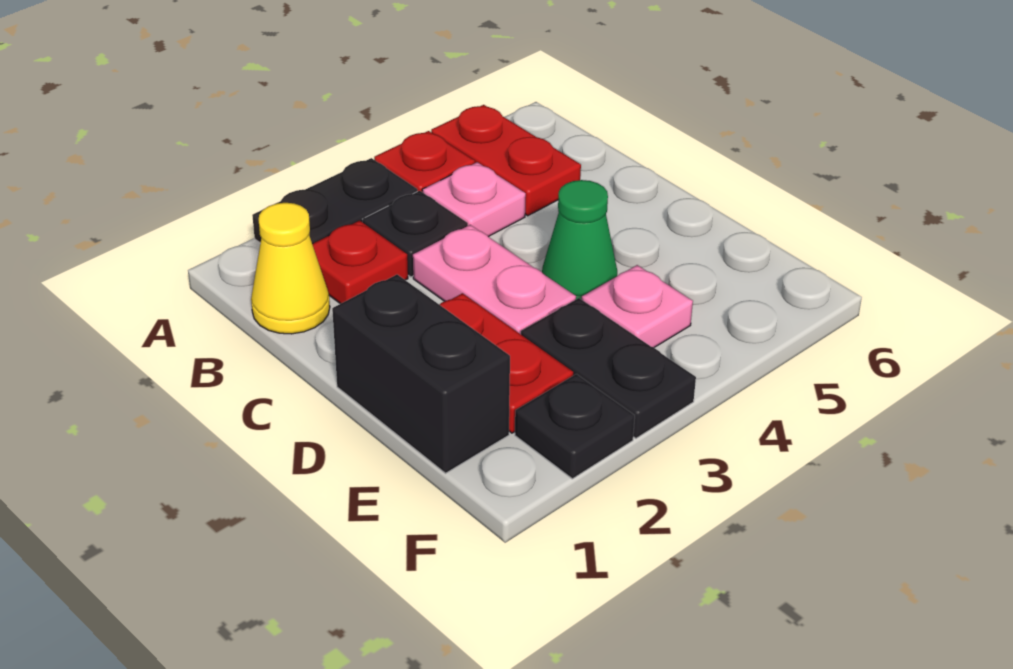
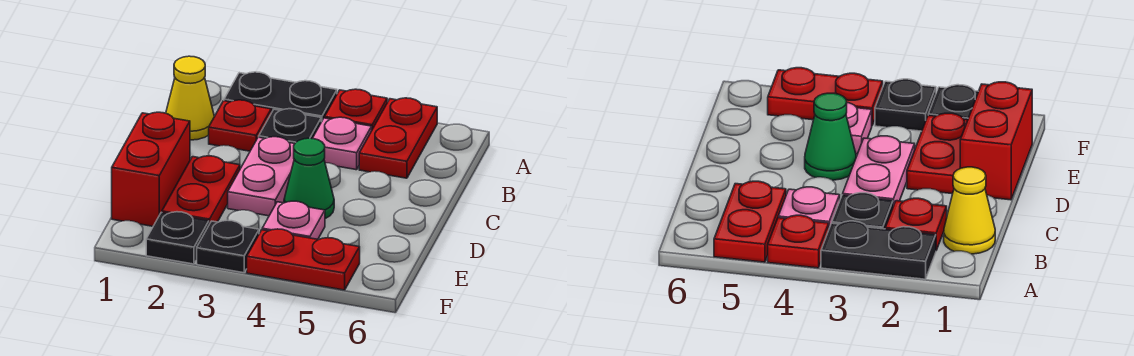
black brick D1:E1 level 1 -> red brick D1:E1 level 1
black plate E3:F3 level 1 -> black plate F3 level 1
none -> red plate F4:F5 level 1

